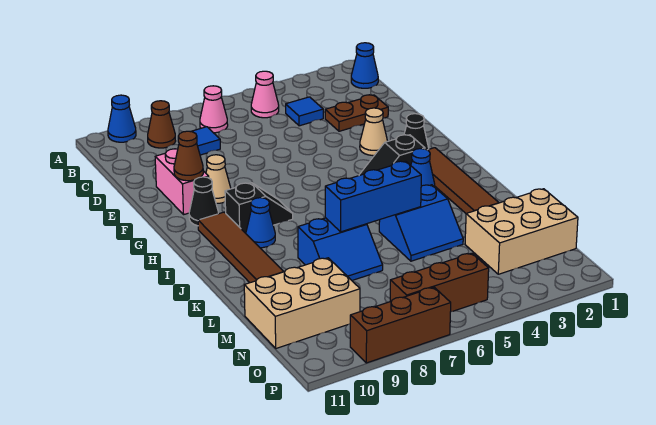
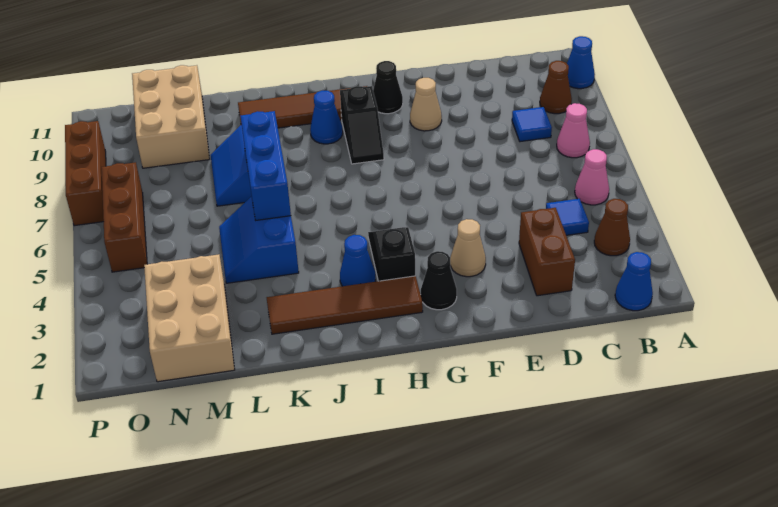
brown plate D2:D3 level 1 -> brown brick D2:D3 level 1
pink brick E10:F10 level 1 -> none
brown cone F10 level 2 -> brown cone B3 level 1

